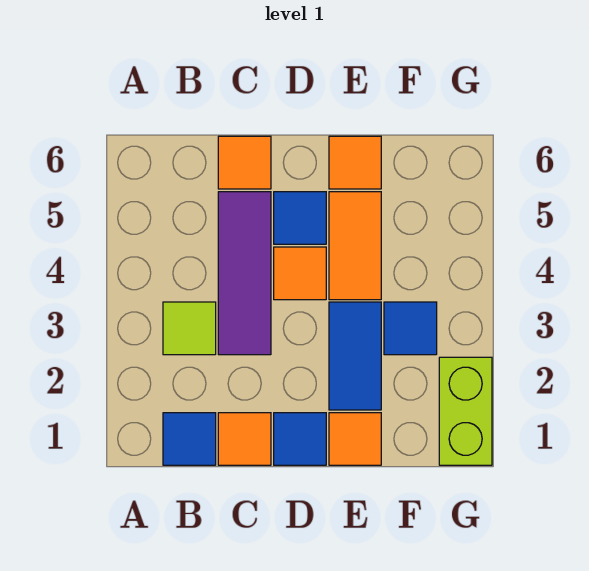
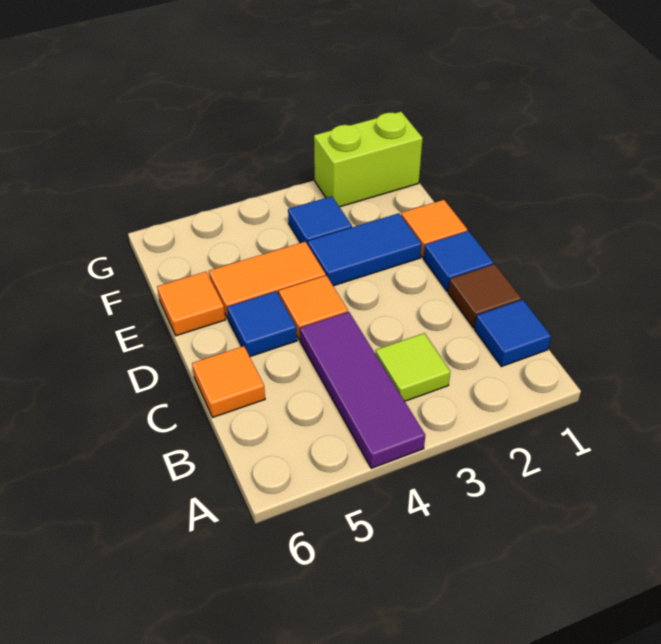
orange tile C1 level 1 -> brown tile C1 level 1
purple tile C3:C5 level 1 -> purple tile A4:C4 level 1

